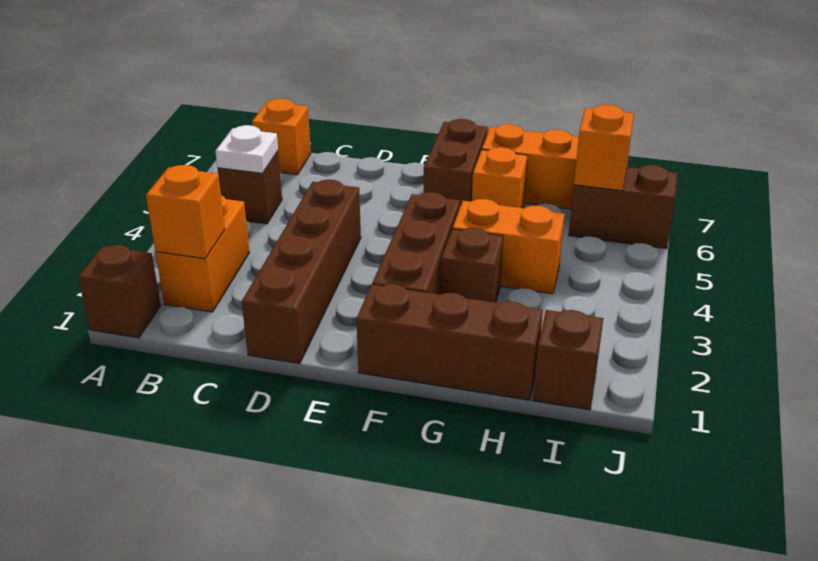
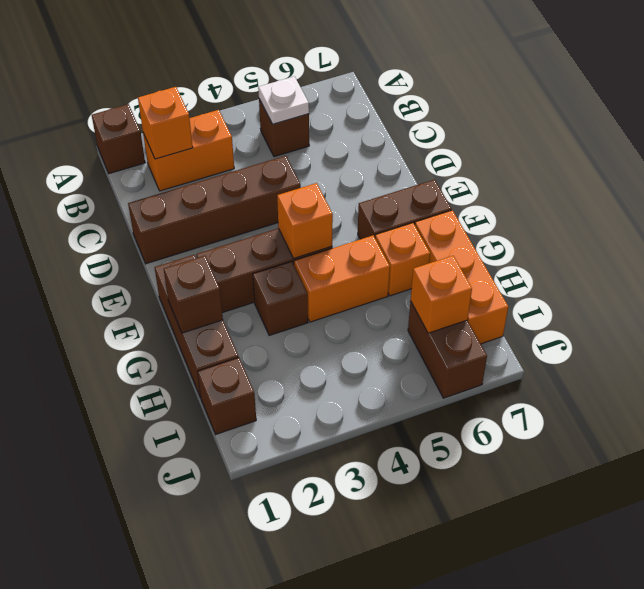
orange brick B7 level 1 -> orange brick F4 level 2
none -> brown brick G1 level 2
orange brick G4:H4 level 1 -> orange brick G4:G5 level 1

